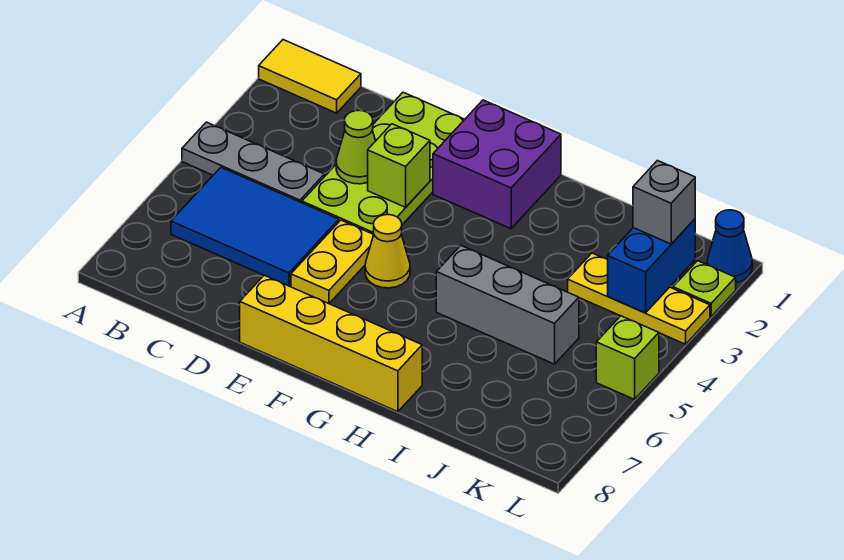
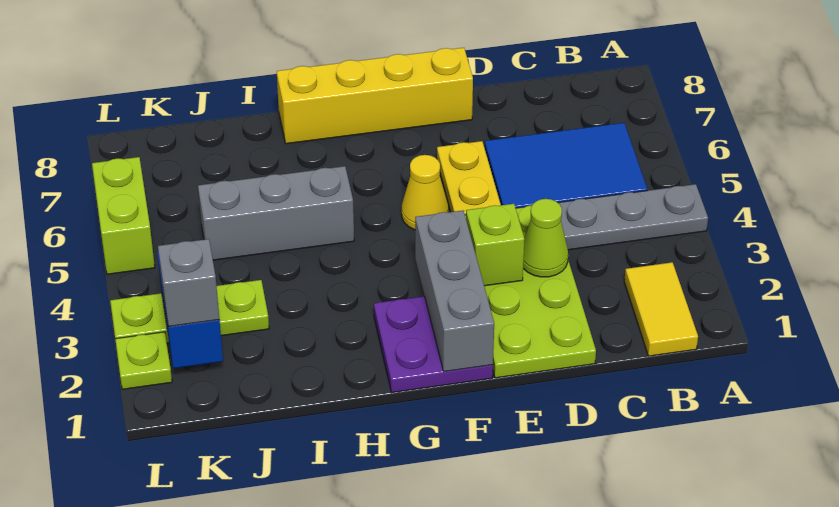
yellow tile A1:B1 level 1 -> yellow tile B1:B2 level 1
purple brick F1:G2 level 1 -> purple plate F1:G2 level 1
none -> grey brick F1:F3 level 2
yellow plate J3:L3 level 1 -> lime plate J3:L3 level 1
blue cone L1 level 1 -> none
lime brick L5 level 1 -> lime brick L5:L6 level 1

